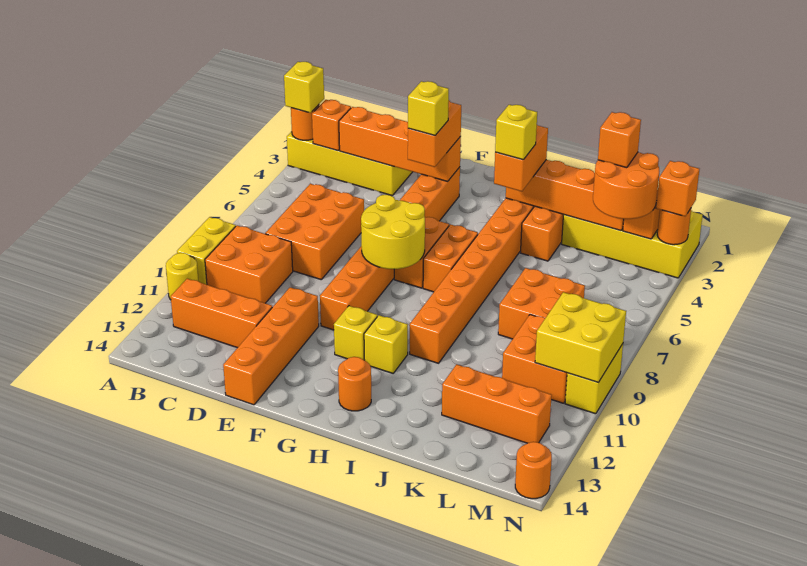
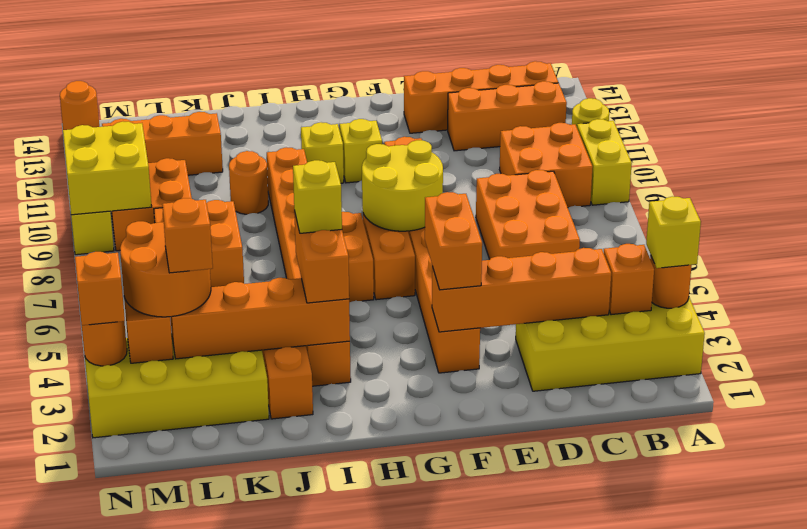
orange brick E11:E14 level 1 -> orange brick B13:E13 level 1
yellow brick F4 level 4 -> none
orange round brick H13 level 1 -> orange round brick J10 level 1

